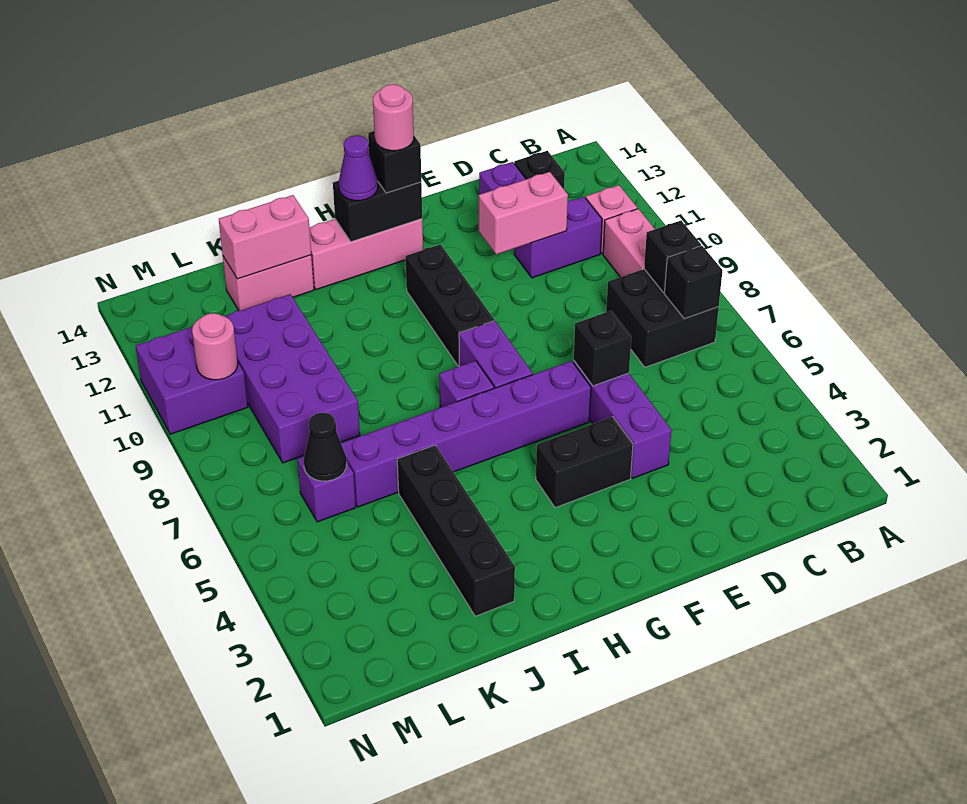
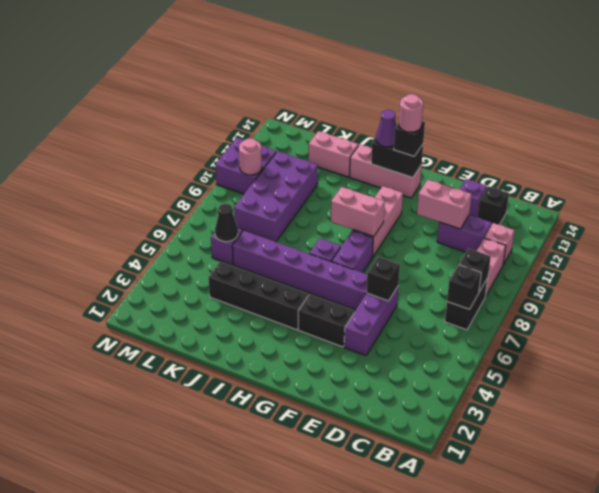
black brick B7:C8 level 1 -> black brick B7:B8 level 1
black brick G9:G11 level 1 -> pink brick G9:G11 level 1
black brick J2:J5 level 1 -> black brick H4:K4 level 1
pink brick J13:K13 level 2 -> pink brick G9:H9 level 2

